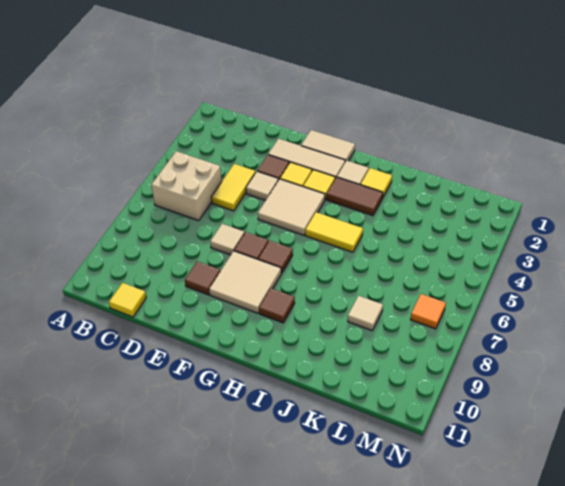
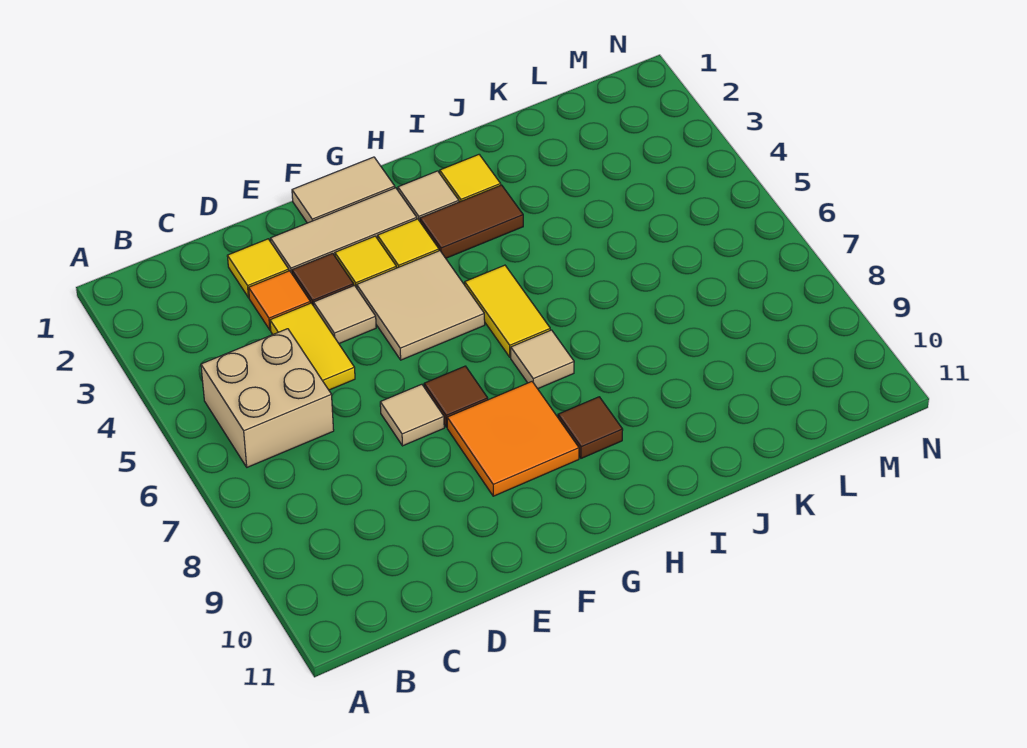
yellow tile C11 level 1 -> yellow tile D2 level 1
brown tile E9 level 1 -> none
tan tile F8:G9 level 1 -> orange tile F8:G9 level 1
brown tile G7 level 1 -> none
yellow tile H5:I5 level 1 -> yellow tile H5:H6 level 1
tan tile K8 level 1 -> tan tile H7 level 1
orange tile M7 level 1 -> orange tile D3 level 1

